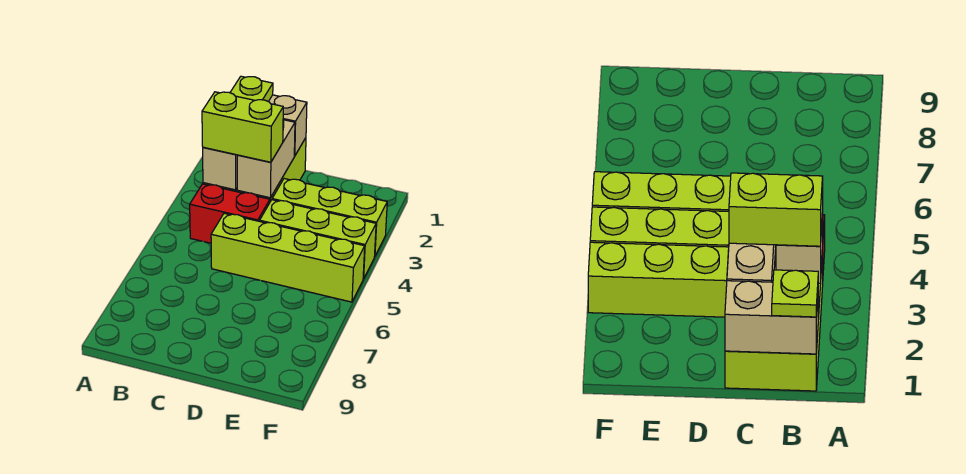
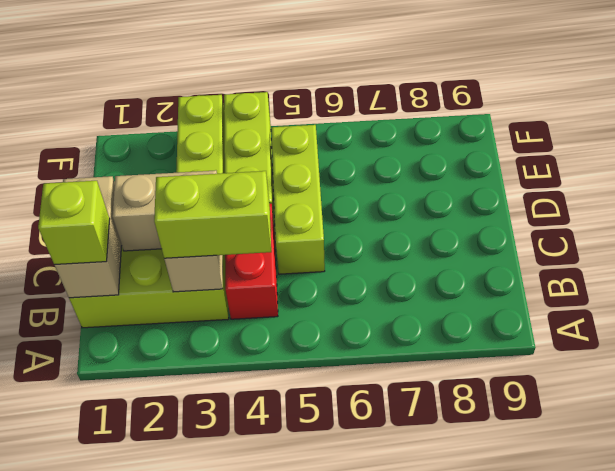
lime plate B1 level 3 -> lime brick B1 level 3
lime brick B3:C3 level 3 -> lime brick B3:B4 level 3
lime brick C5:F5 level 1 -> lime brick C5:E5 level 1

